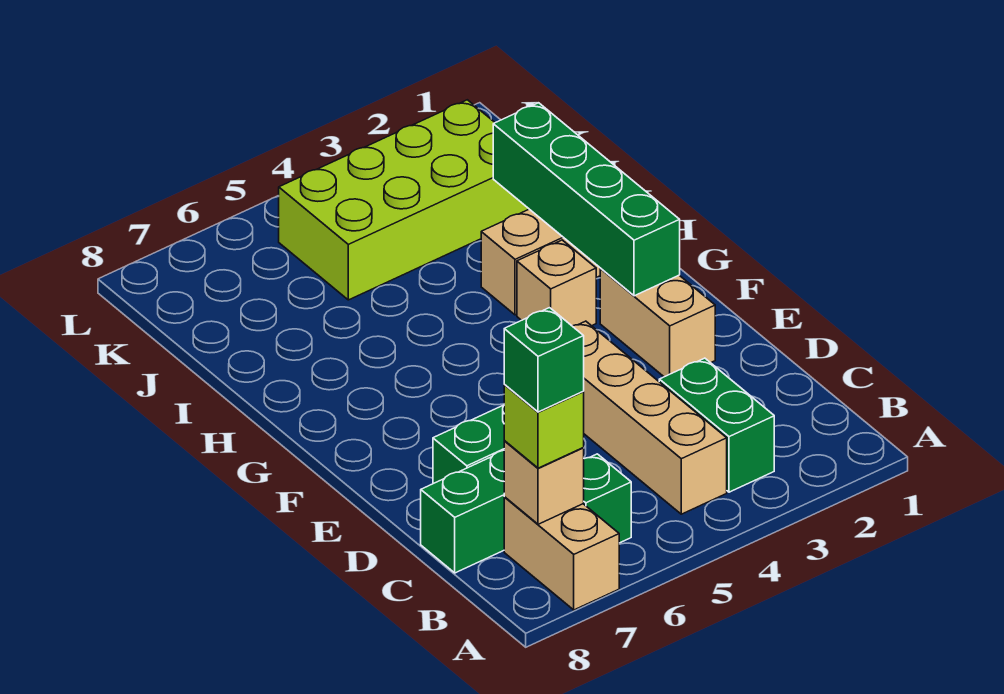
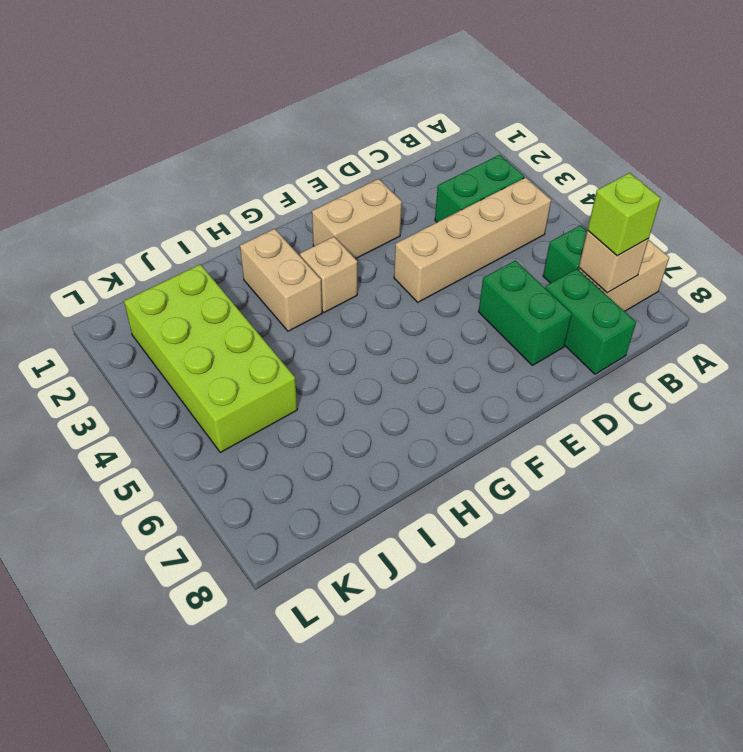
green brick B7 level 4 -> none
green brick F2:I2 level 2 -> none

